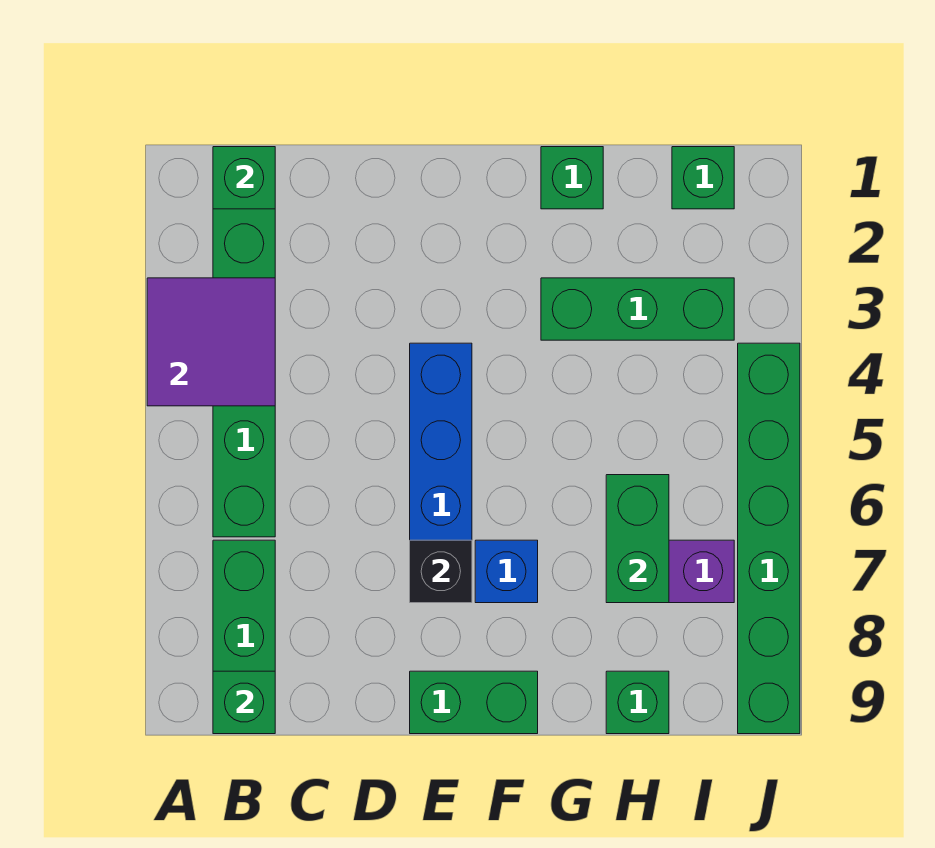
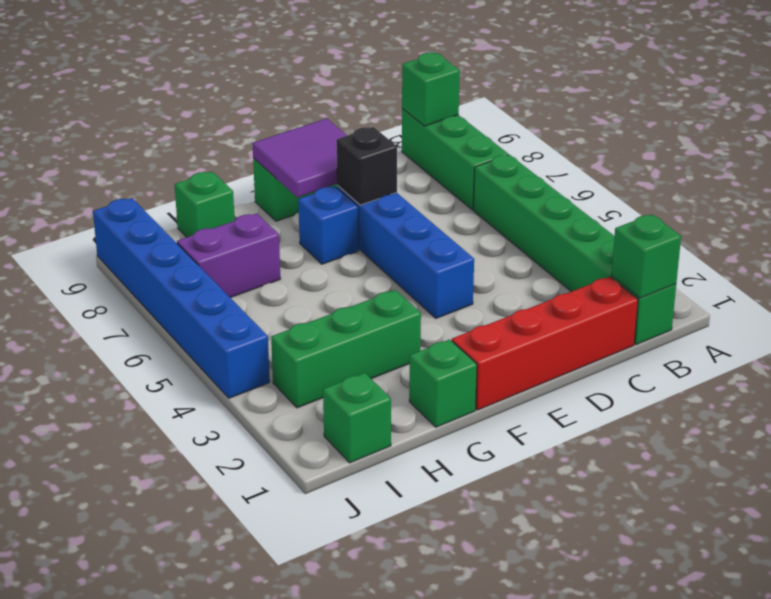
purple tile A3:B4 level 2 -> purple tile E8:F9 level 2
none -> red brick C1:F1 level 1
green brick H6:H7 level 2 -> none
green brick J4:J9 level 1 -> blue brick J4:J9 level 1

